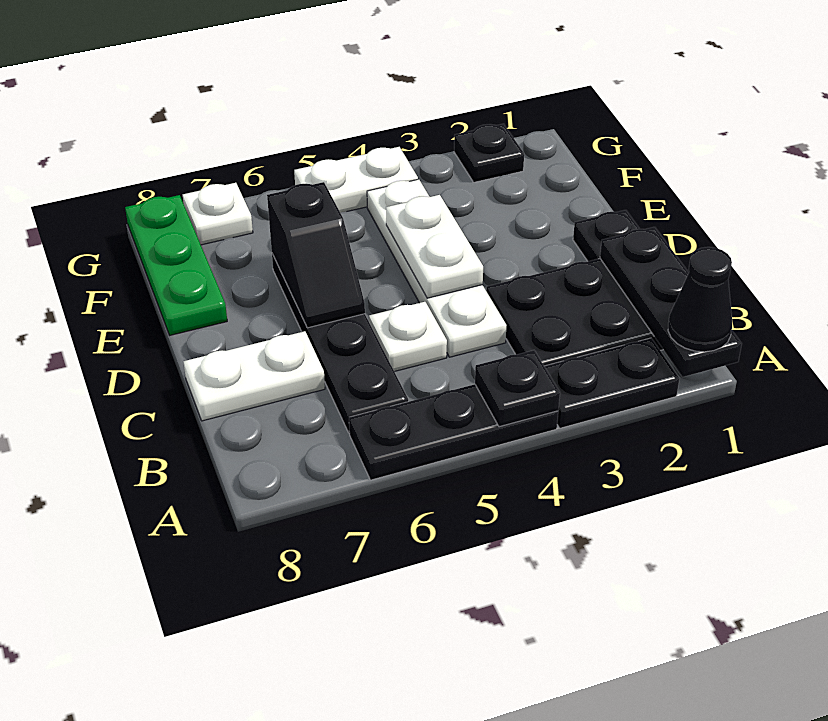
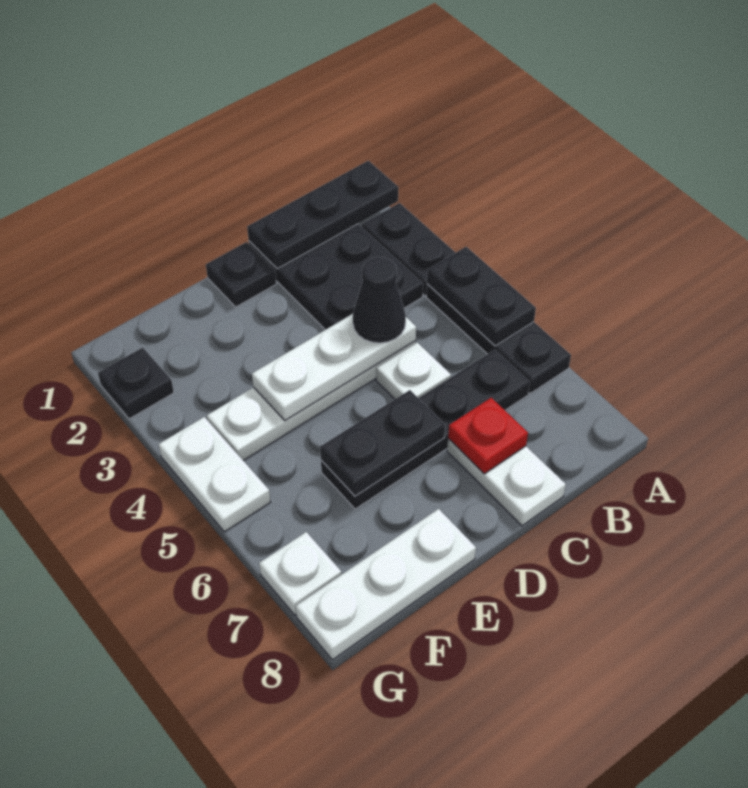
black cone A1 level 3 -> black cone C4 level 3
black plate A4 level 2 -> black plate A4:A5 level 2
none -> red plate C7 level 2
white plate D4:E4 level 2 -> white plate C4:E4 level 2
black slope D6:E6 level 2 top E -> black plate D6:E6 level 2
green plate E8:G8 level 1 -> white plate E8:G8 level 1

